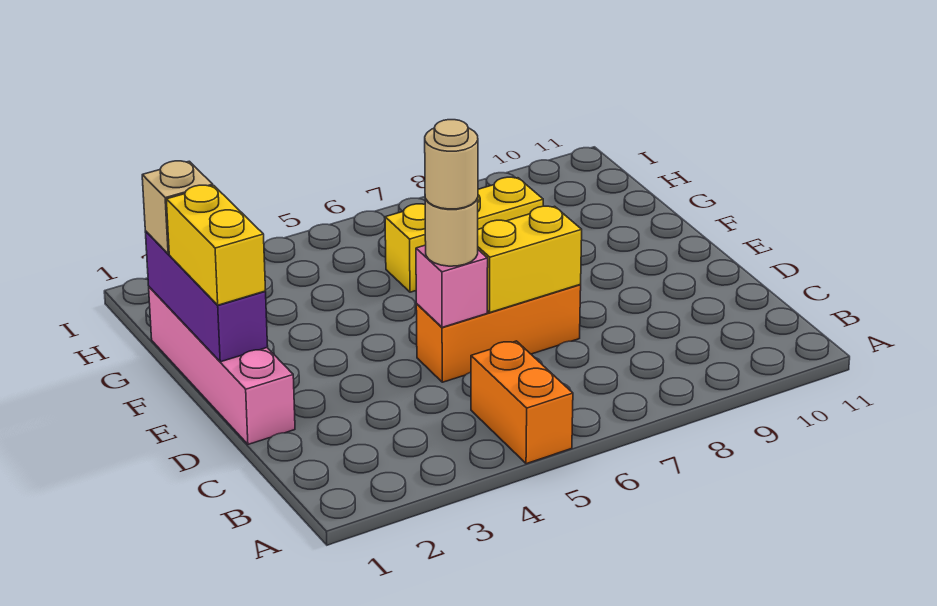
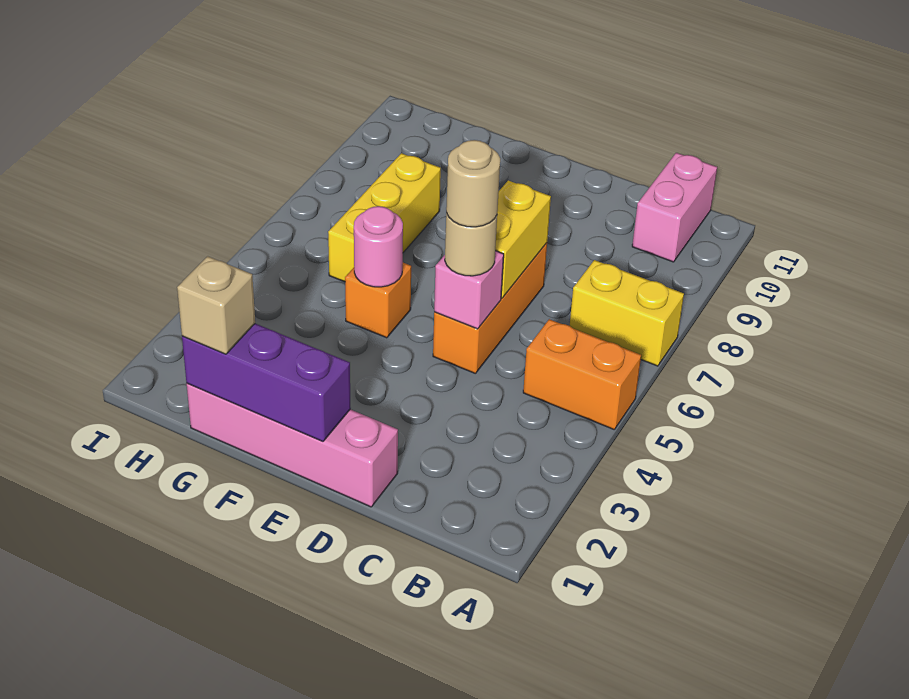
none -> pink brick B10:B11 level 1
yellow brick E1:F1 level 3 -> yellow brick A7:B7 level 1
none -> orange brick F5 level 1
none -> pink round brick F5 level 2

